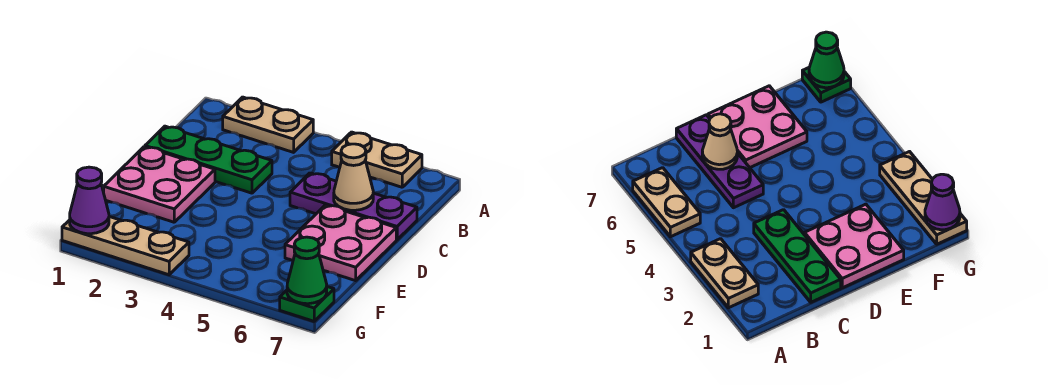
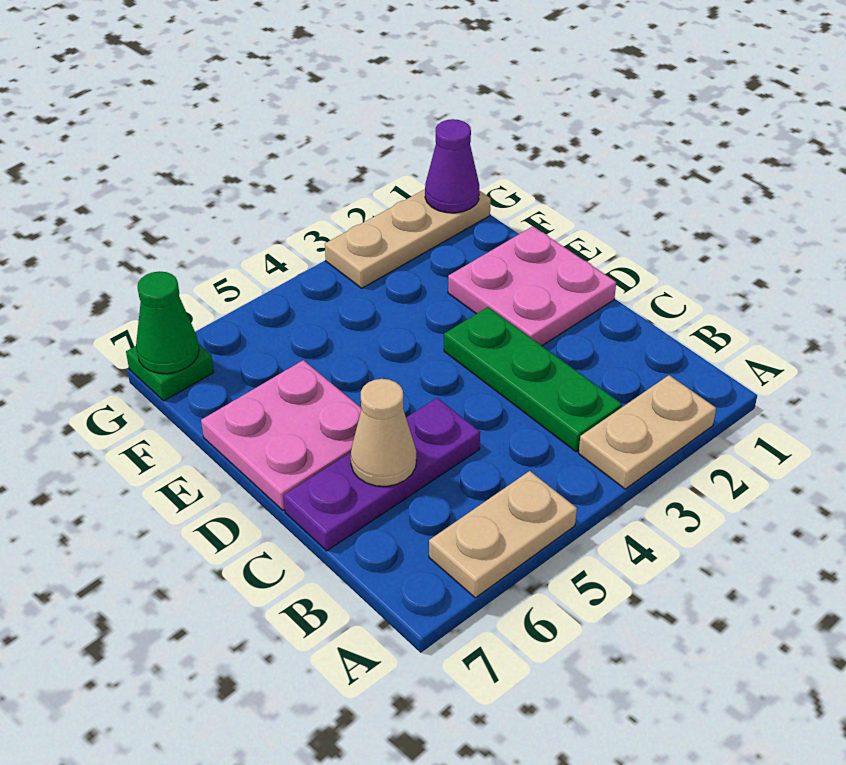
green plate C1:C3 level 1 -> green plate B3:D3 level 1

